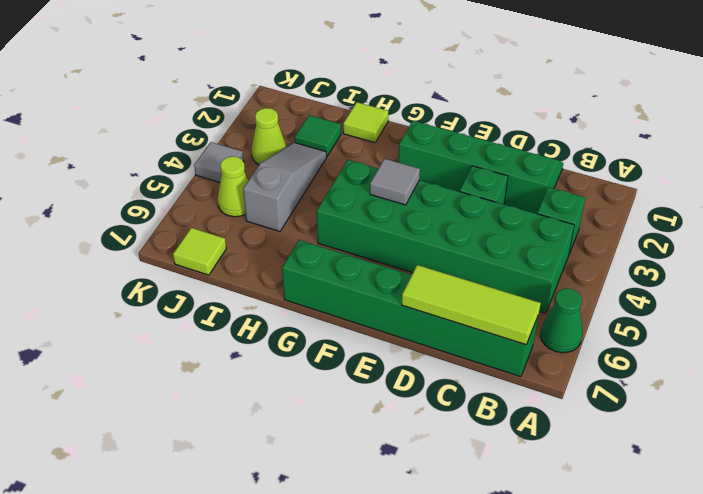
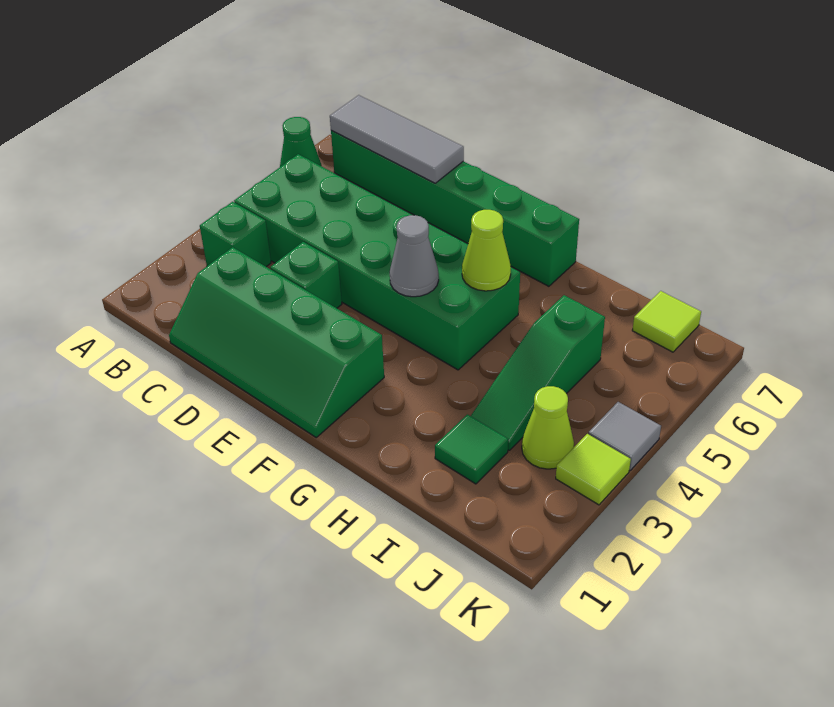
lime tile B7:D7 level 2 -> grey tile B7:D7 level 2
grey tile F4 level 2 -> grey cone F4 level 2
lime tile H1 level 1 -> lime tile K3 level 1
grey slope I3:I5 level 1 top 5 -> green slope I3:I5 level 1 top 5
lime cone J5 level 1 -> lime cone G5 level 2

